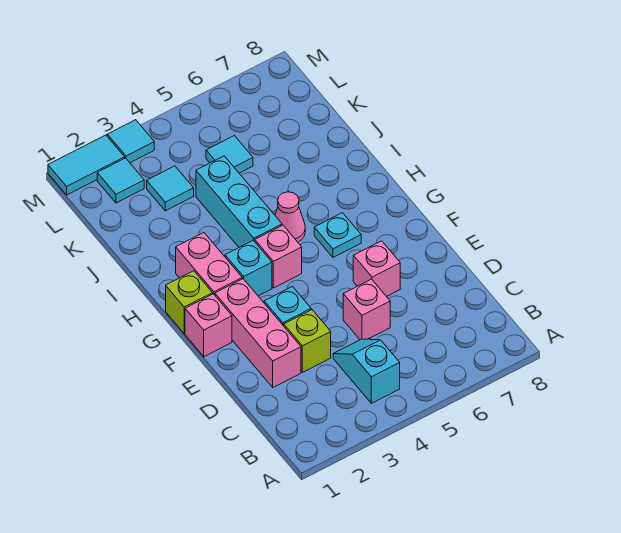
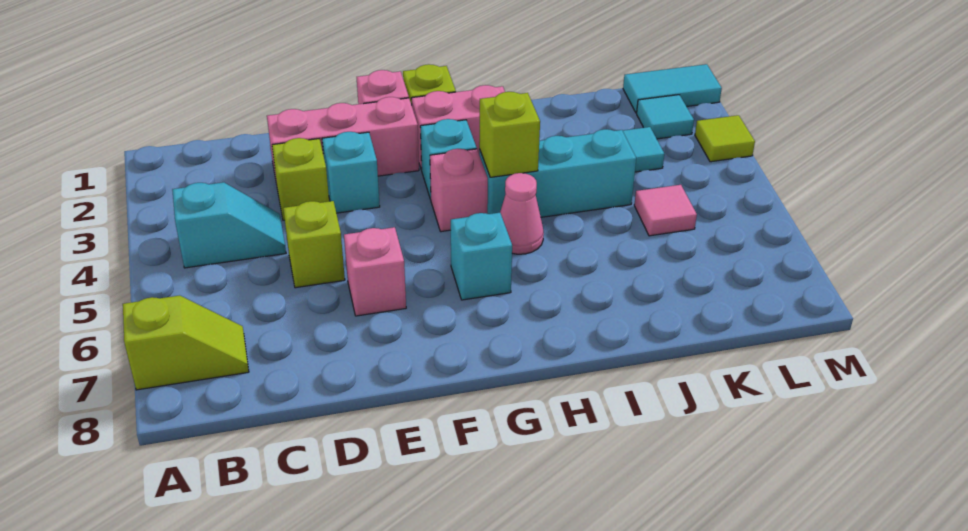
none -> lime slope A7:B7 level 1 top A
pink brick D5 level 1 -> lime brick D5 level 1
cyan plate G6 level 1 -> cyan brick G6 level 1
none -> lime brick H4 level 2
cyan tile K5 level 1 -> pink tile K5 level 1
cyan tile M1:M2 level 1 -> cyan tile L1:M1 level 1
cyan tile M3 level 1 -> lime tile M3 level 1

